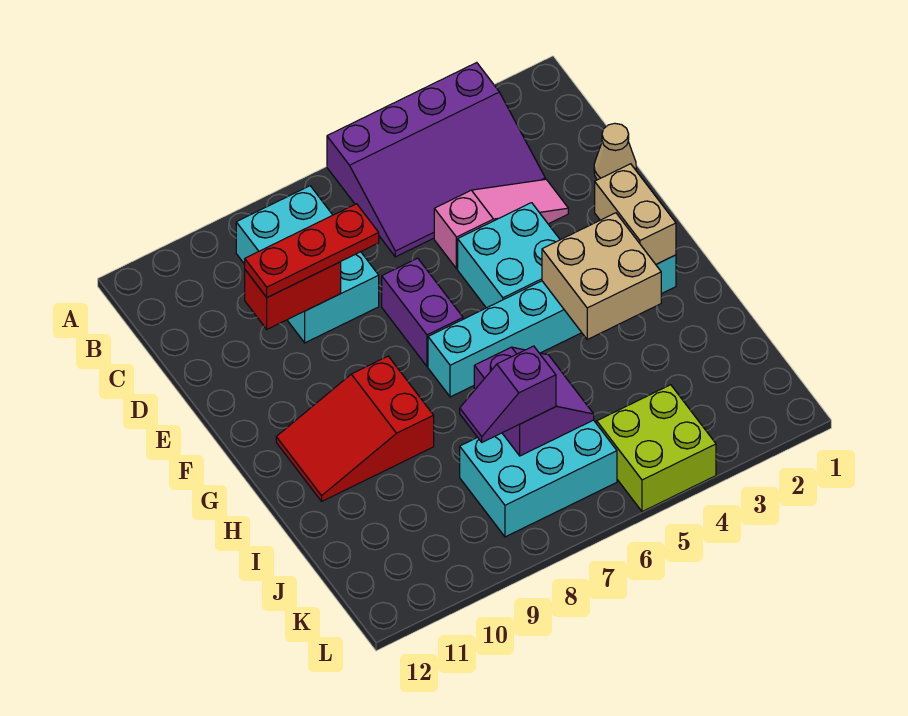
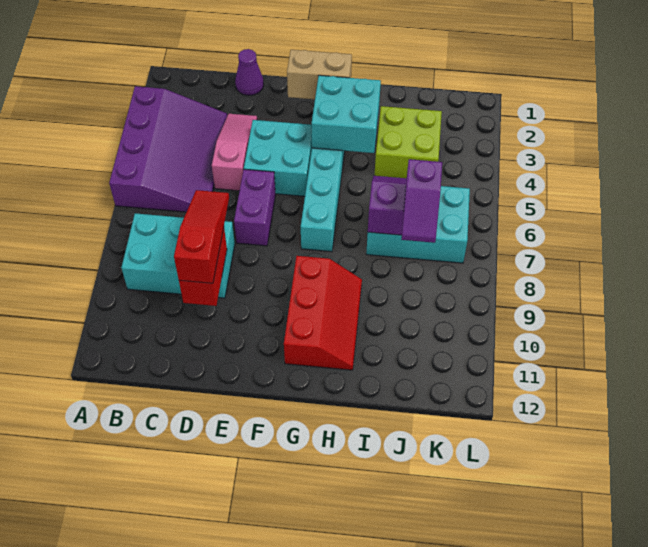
tan cone D1 level 1 -> purple cone D1 level 1
red plate D8:D10 level 3 -> red slope D8:D10 level 3 top 10
purple brick E7:F7 level 1 -> purple brick E6:E7 level 1
tan brick G3:H4 level 2 -> cyan brick G3:H4 level 2
red slope G9:H11 level 1 top 9 -> red slope G9:H11 level 1 top G
cyan brick J6:K8 level 1 -> cyan brick I6:K7 level 1
lime brick K4:L5 level 1 -> lime brick I3:J4 level 1

